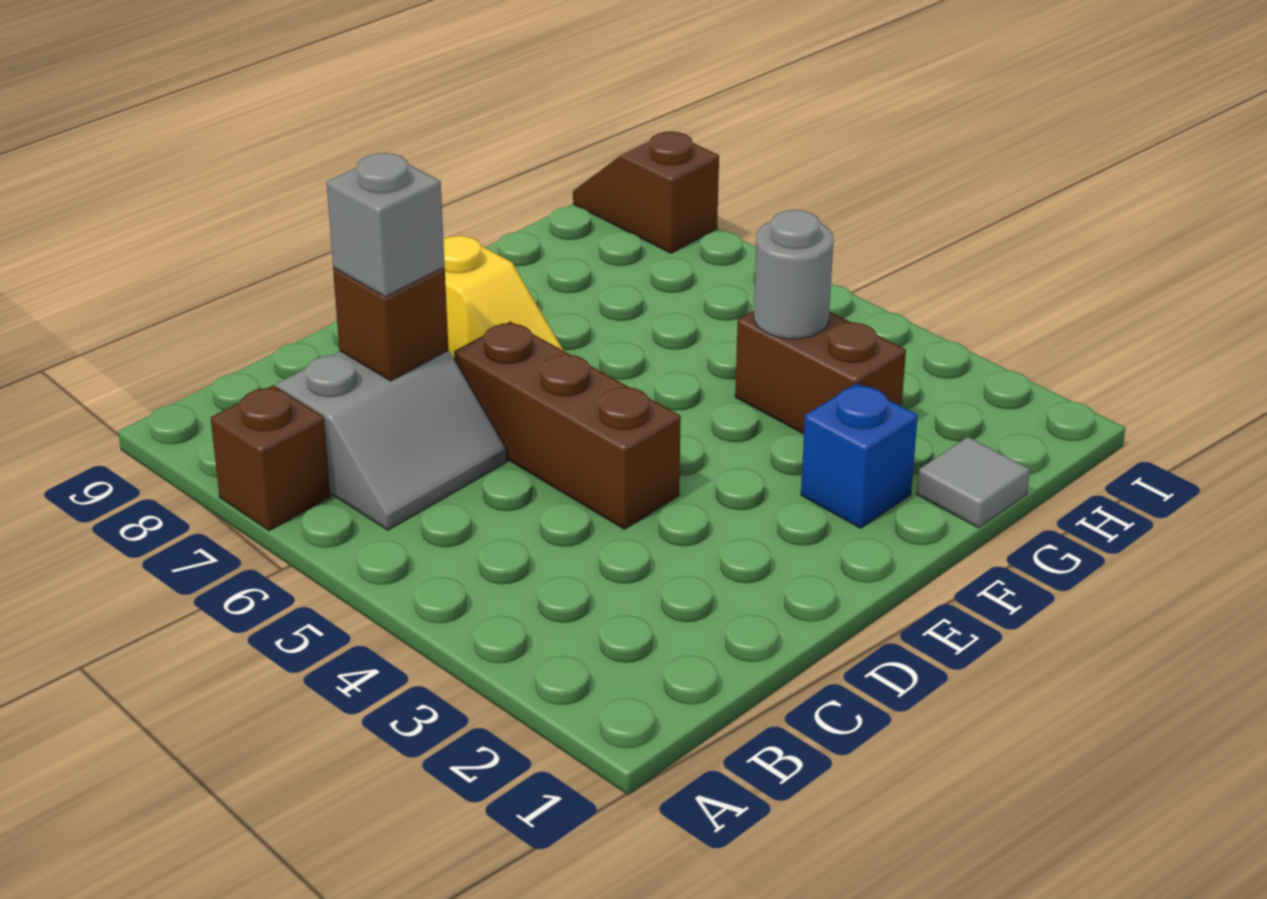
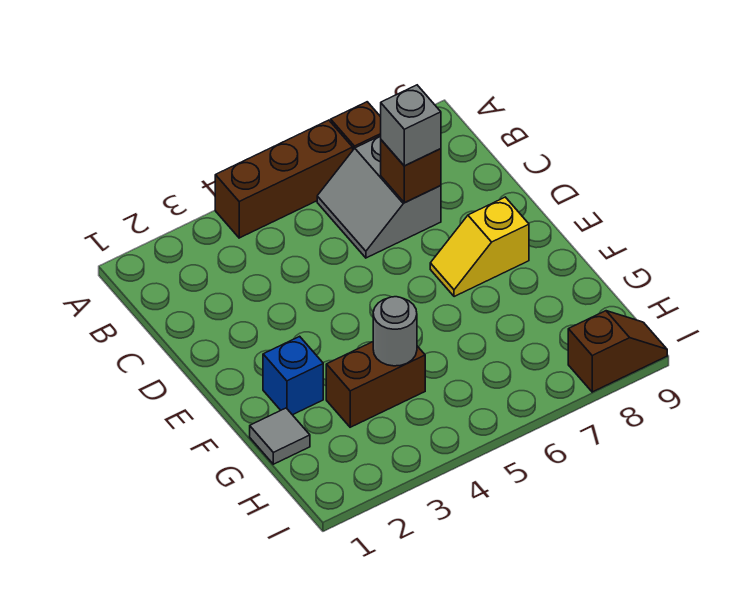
brown brick D4:D6 level 1 -> brown brick A4:A6 level 1

